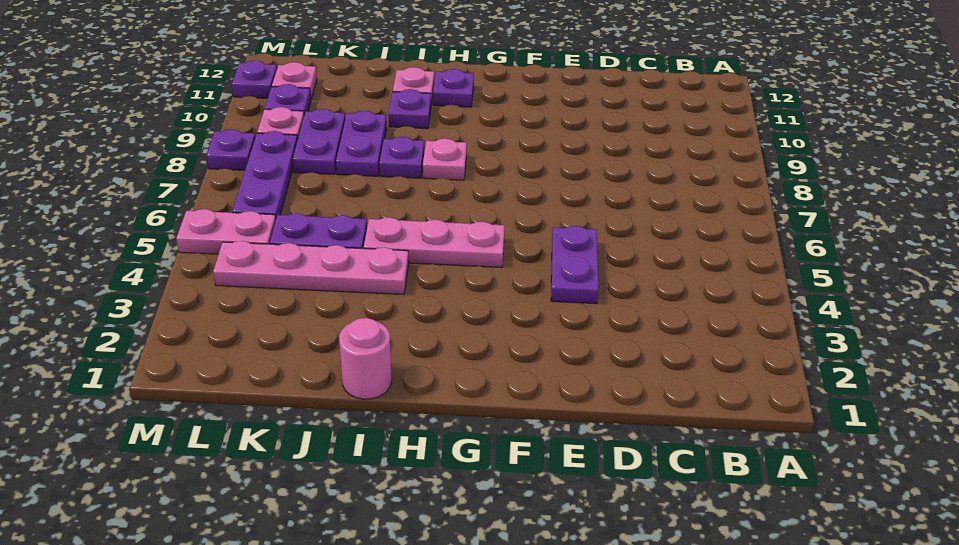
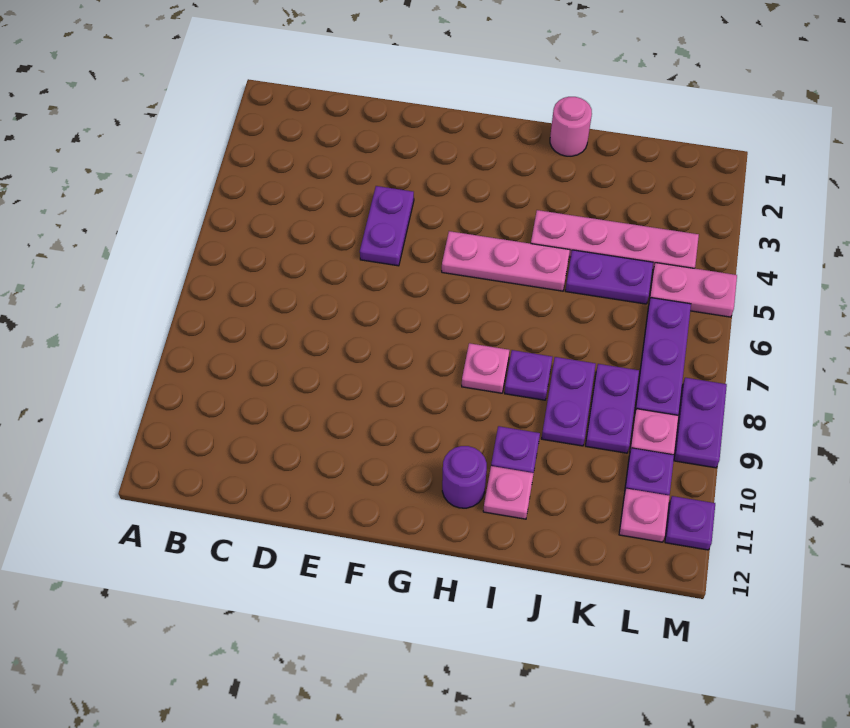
purple plate H11 level 1 -> purple round brick H11 level 1
purple plate M8 level 1 -> purple plate M8:M9 level 1

